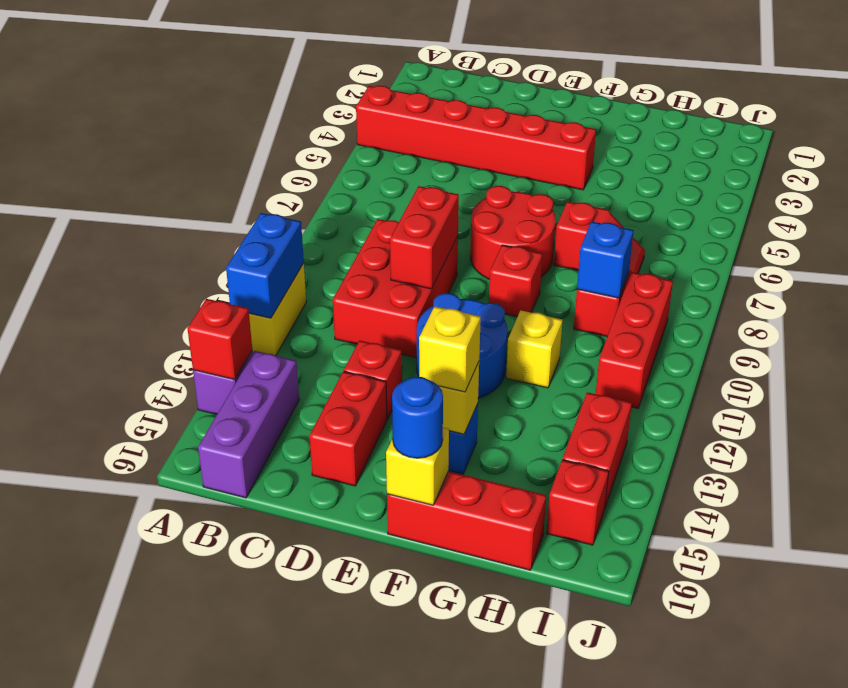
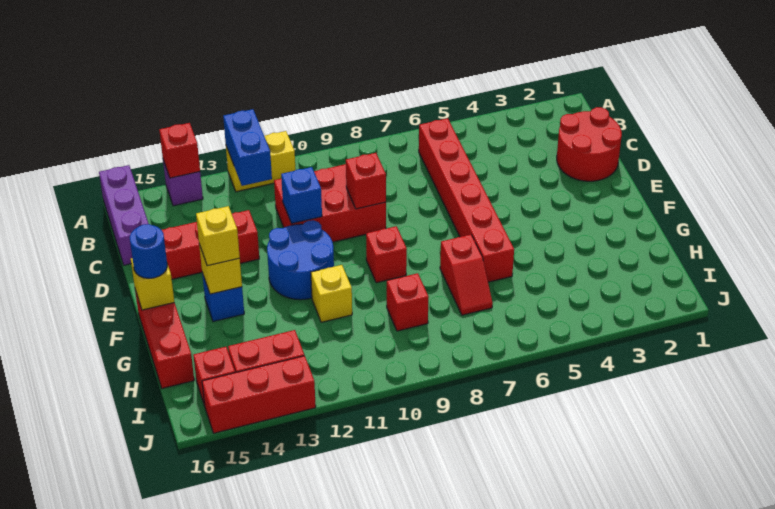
red brick A4:F4 level 1 -> red brick B6:G6 level 1
blue brick A11:A12 level 2 -> blue brick A12:B12 level 2
purple brick B14:B16 level 1 -> purple brick A16:C16 level 1
red brick D9:D10 level 2 -> red brick D9 level 2
red round brick E7:F8 level 1 -> red round brick C1:D2 level 1
blue brick H9 level 2 -> blue brick D11 level 2
red brick I9:I11 level 1 -> red brick J13:J15 level 1

